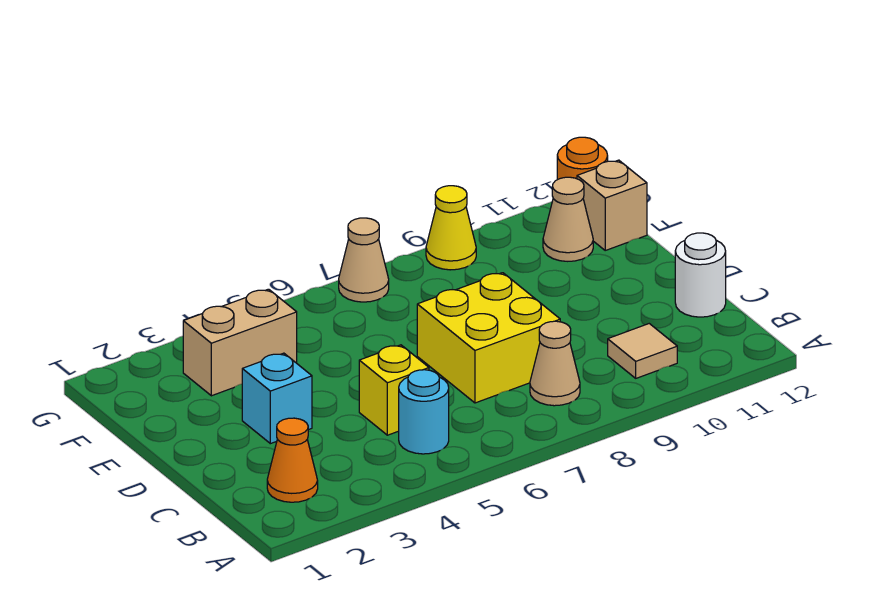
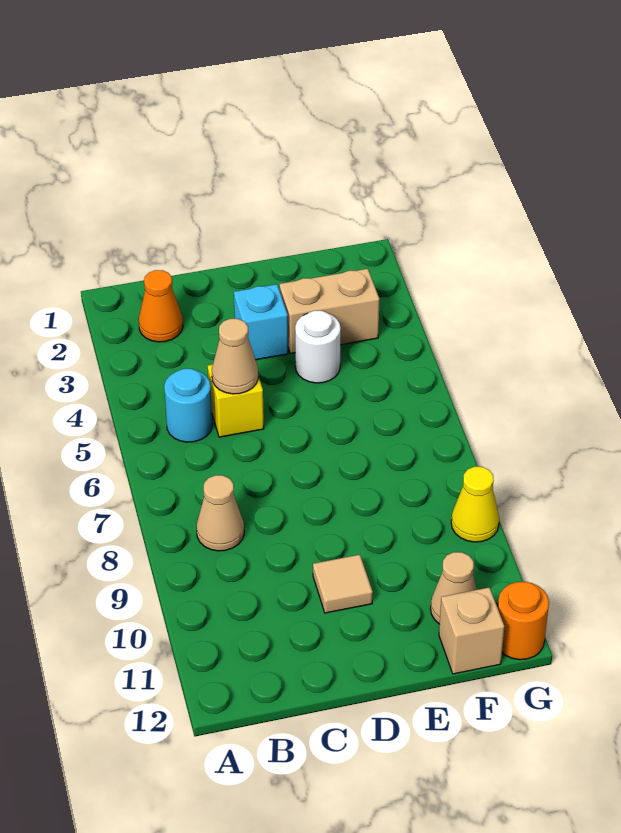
tan tile B10 level 1 -> tan tile D10 level 1
yellow brick C7:D8 level 1 -> none
white round brick C12 level 1 -> white round brick E4 level 1
tan brick F3:F4 level 1 -> tan brick E3:F3 level 1
tan cone G7 level 1 -> tan cone C5 level 2

